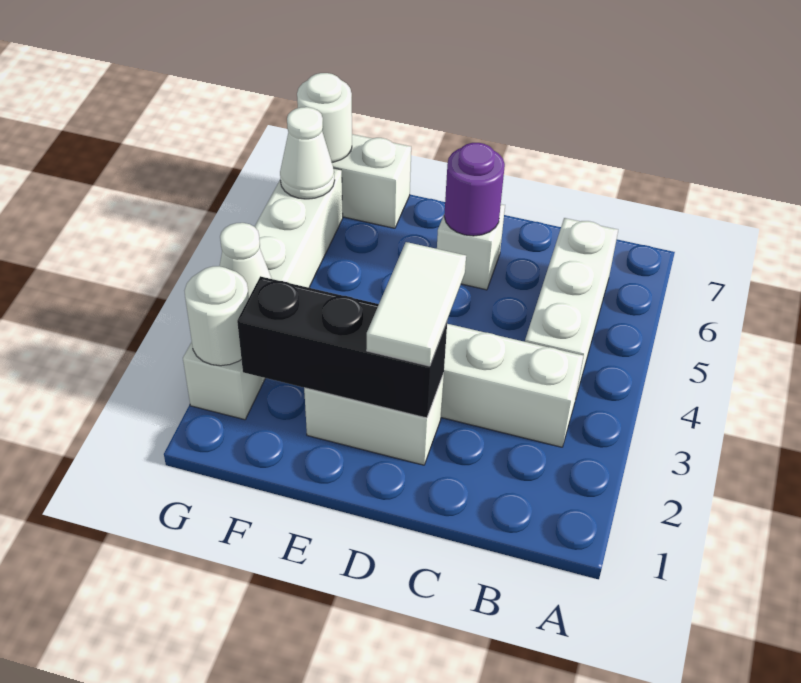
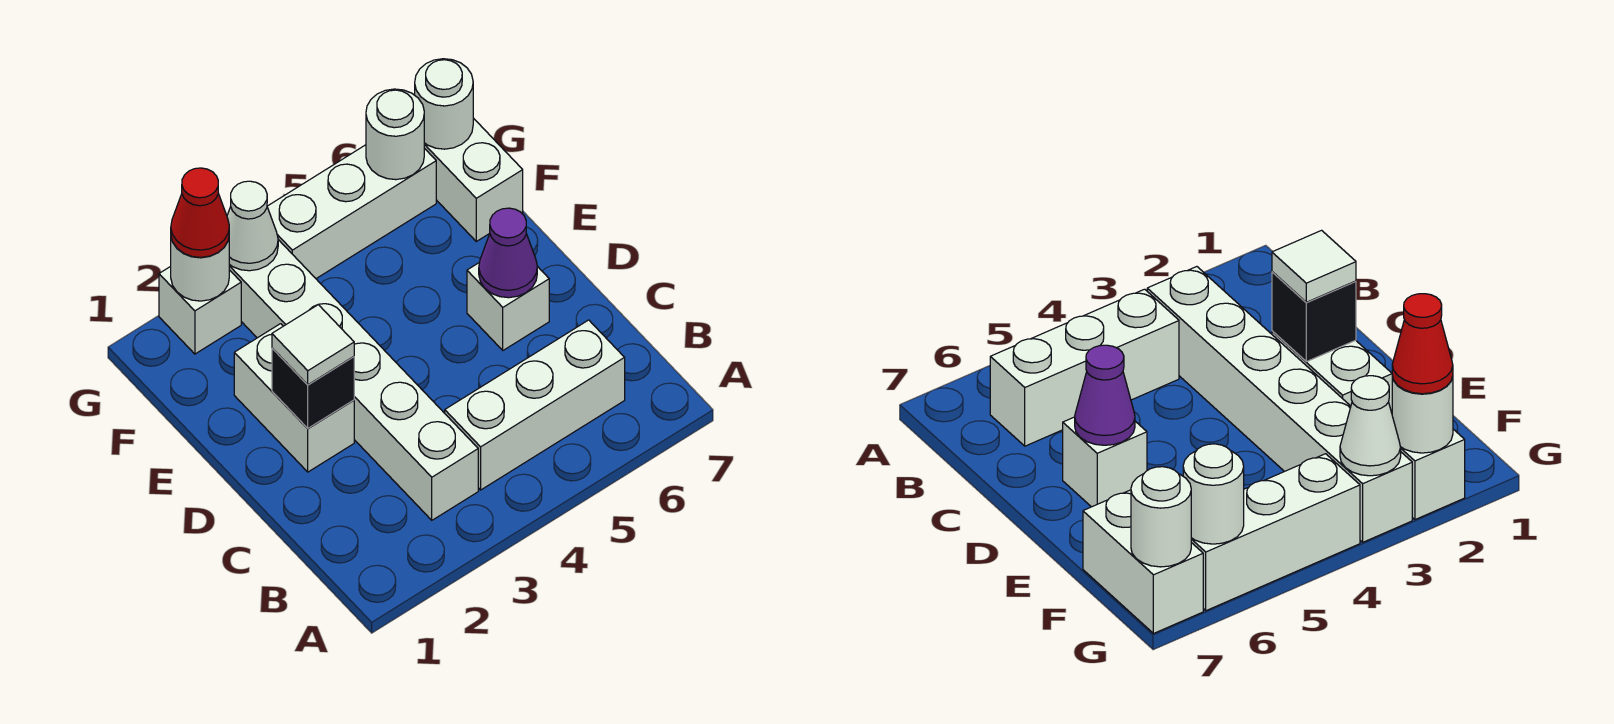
black brick D2:F2 level 2 -> black brick D2 level 2
white tile D2:D3 level 3 -> white tile D2 level 3
purple round brick D6 level 2 -> purple cone D6 level 2
none -> red cone G2 level 3
white cone G6 level 2 -> white round brick G6 level 2

